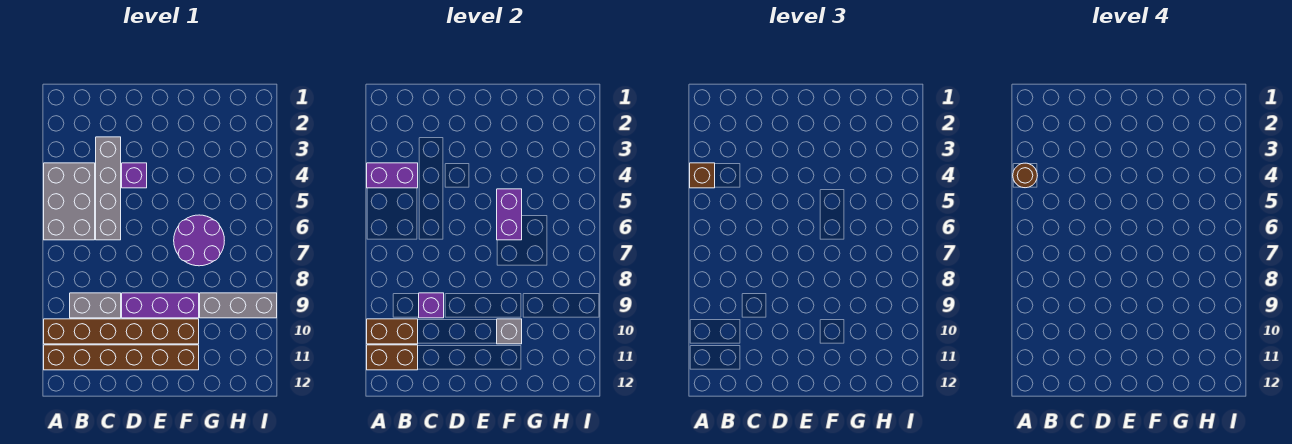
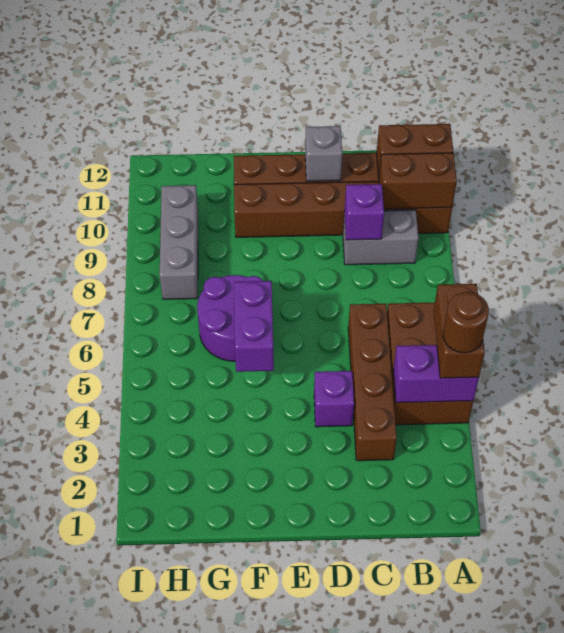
grey brick A4:B6 level 1 -> brown brick A4:B6 level 1
brown brick A4 level 3 -> brown brick A4:A5 level 3
grey brick C3:C6 level 1 -> brown brick C3:C6 level 1
purple brick D9:F9 level 1 -> none
grey brick F10 level 2 -> grey brick D11 level 2
grey brick G9:I9 level 1 -> grey brick H8:H10 level 1

